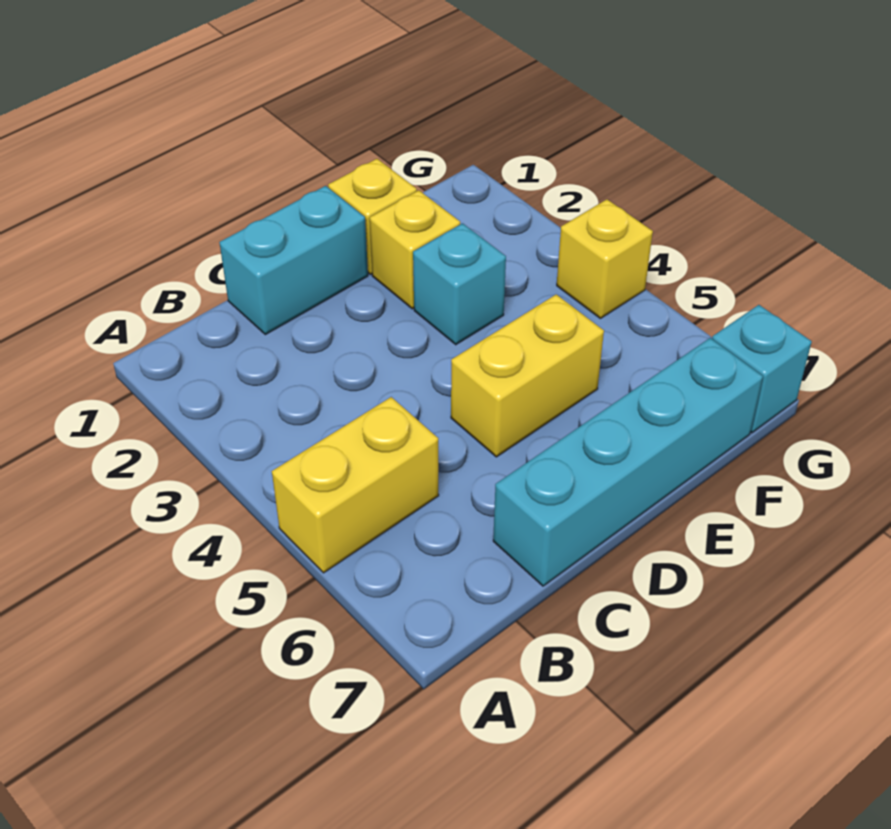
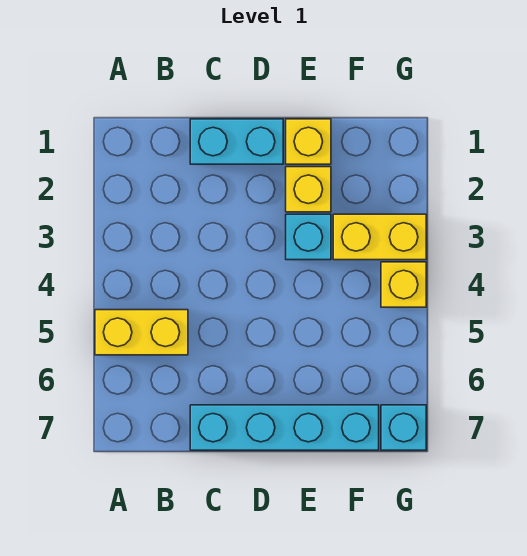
yellow brick D5:E5 level 1 -> yellow brick F3:G3 level 1

